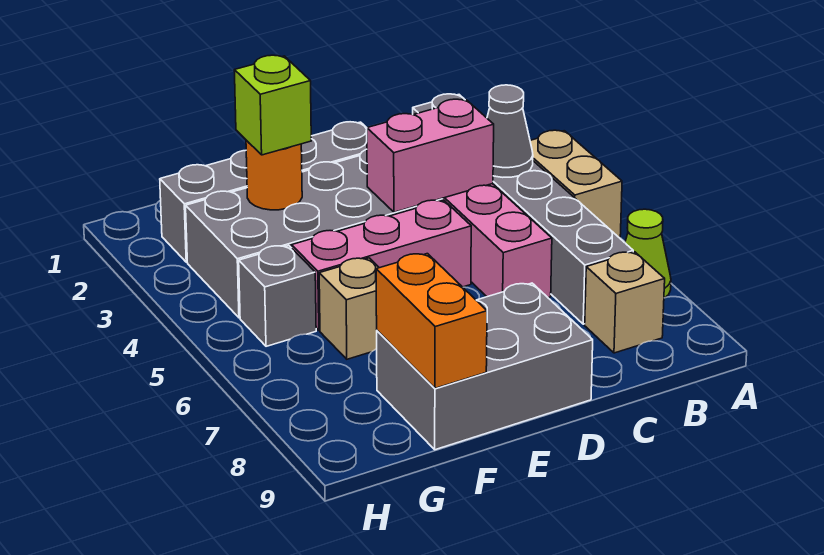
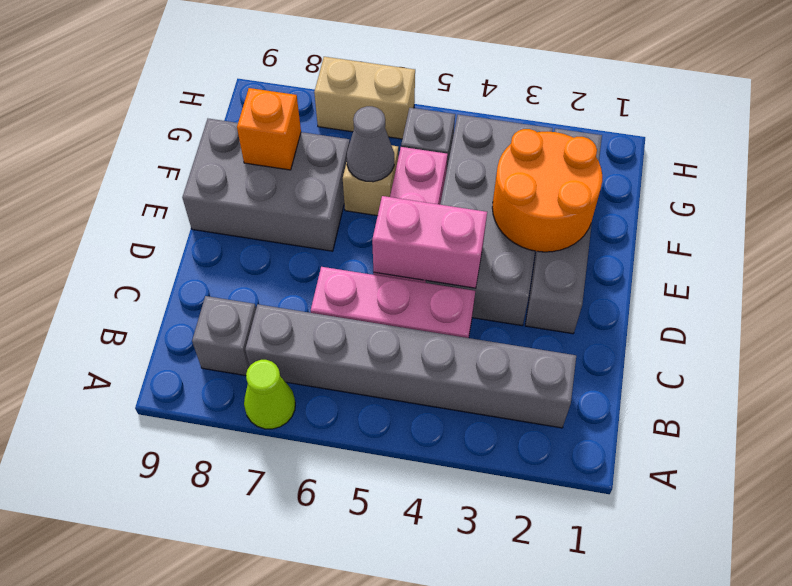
tan brick A4:A5 level 1 -> tan brick H6:H7 level 1
grey cone B4 level 2 -> grey cone F6 level 2
tan brick B8 level 1 -> grey brick B8 level 1
pink brick C4:D4 level 2 -> pink brick D4:D5 level 2
grey brick D8:F9 level 1 -> grey brick E7:F9 level 1
orange round brick F3 level 2 -> orange round brick E2:F3 level 2
lime brick F3 level 3 -> none
orange brick F8:F9 level 2 -> orange brick F8 level 2

